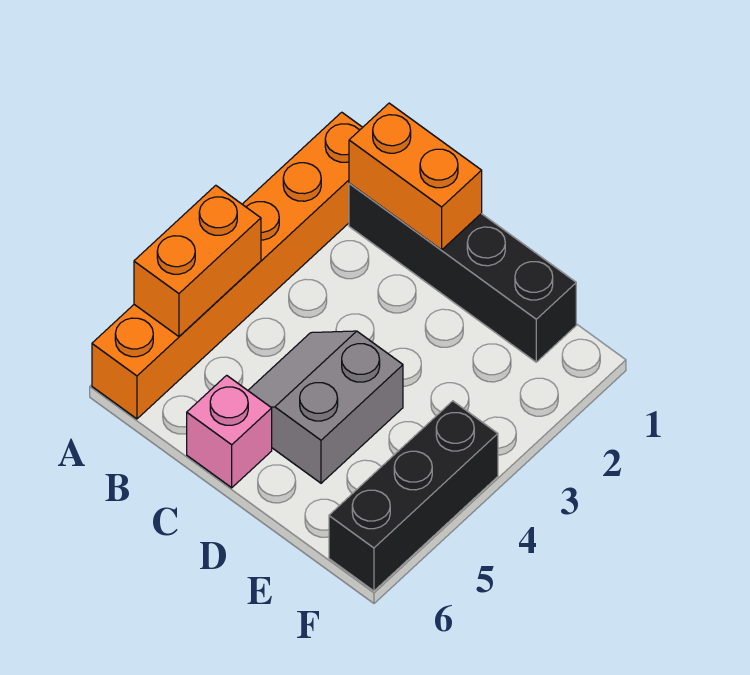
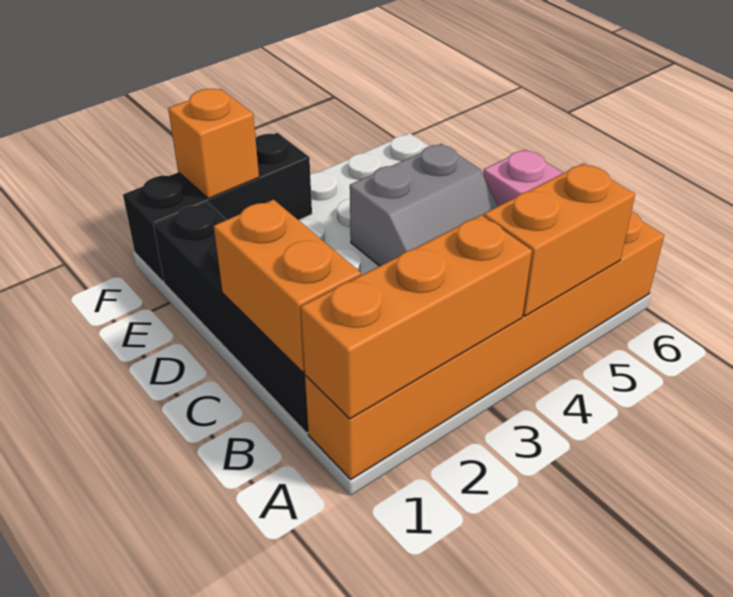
none -> orange brick A1:A3 level 2
none -> orange brick F2 level 2
black brick F4:F6 level 1 -> black brick F1:F3 level 1

